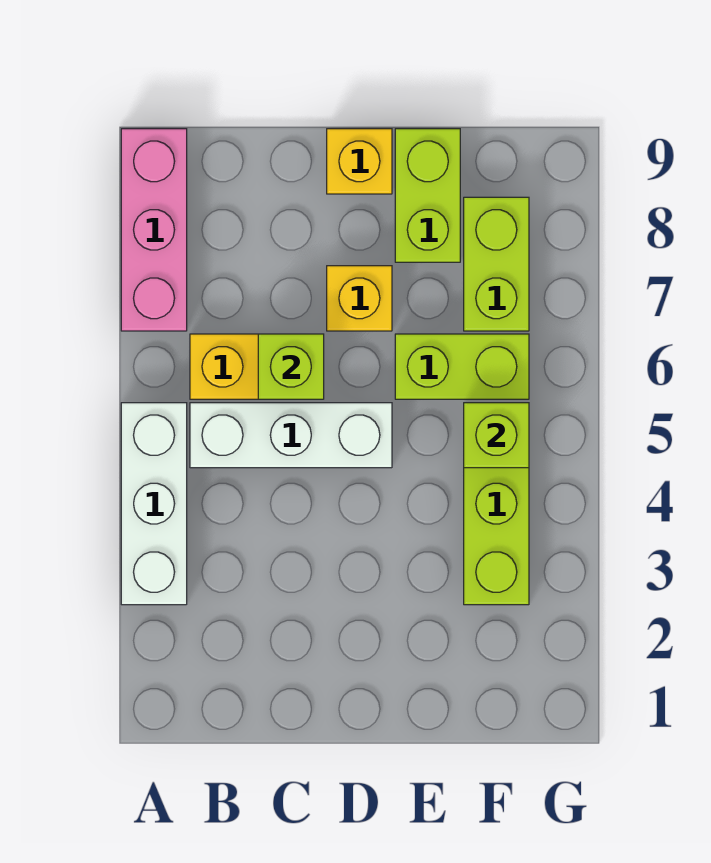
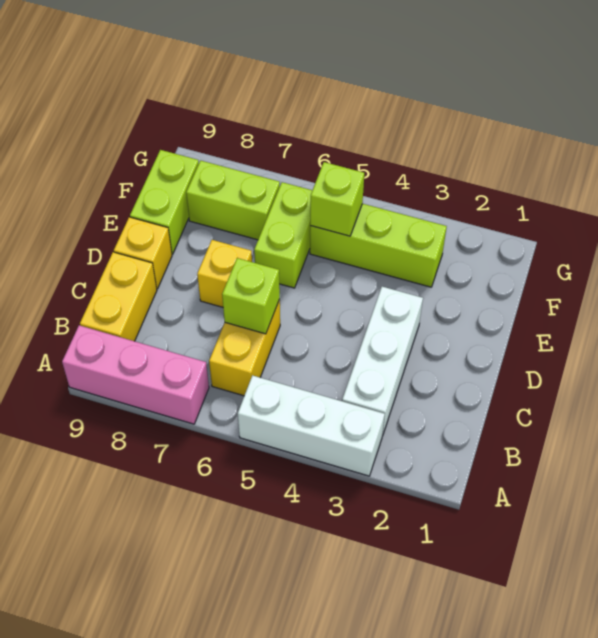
white brick B5:D5 level 1 -> white brick B3:D3 level 1
none -> yellow brick B9:C9 level 1
lime brick E8:E9 level 1 -> lime brick E9:F9 level 1

